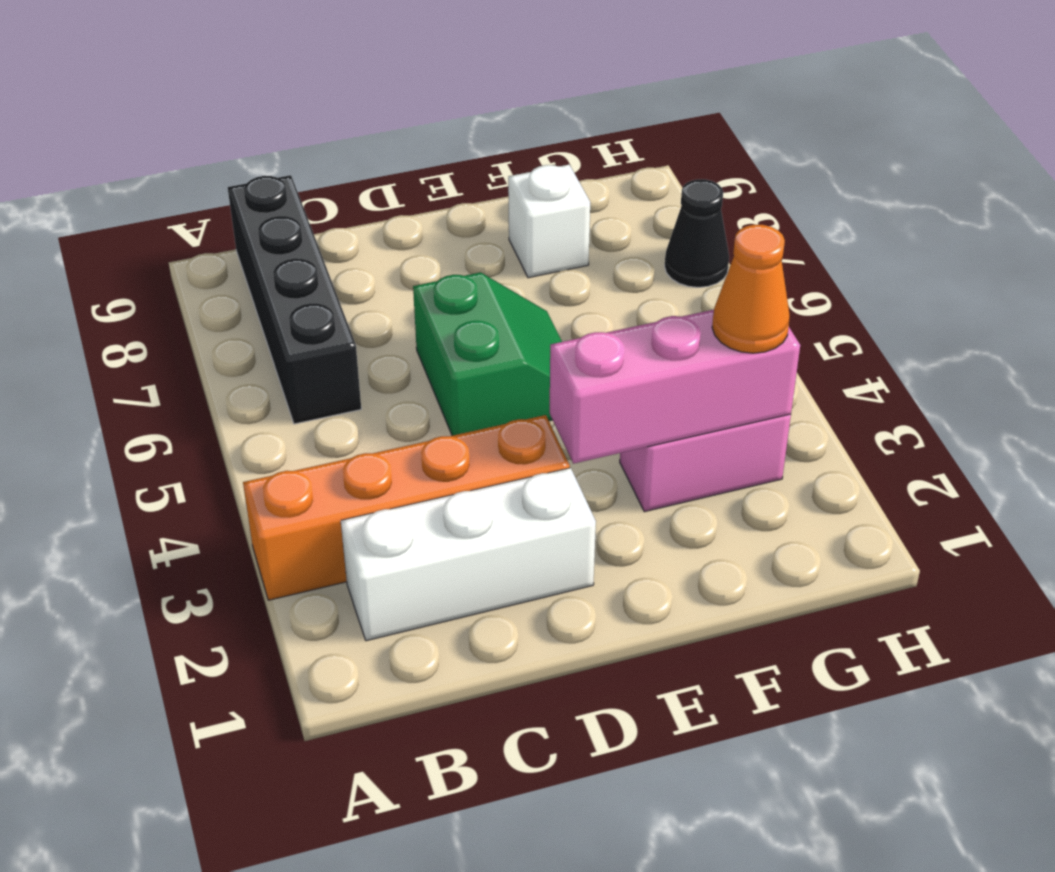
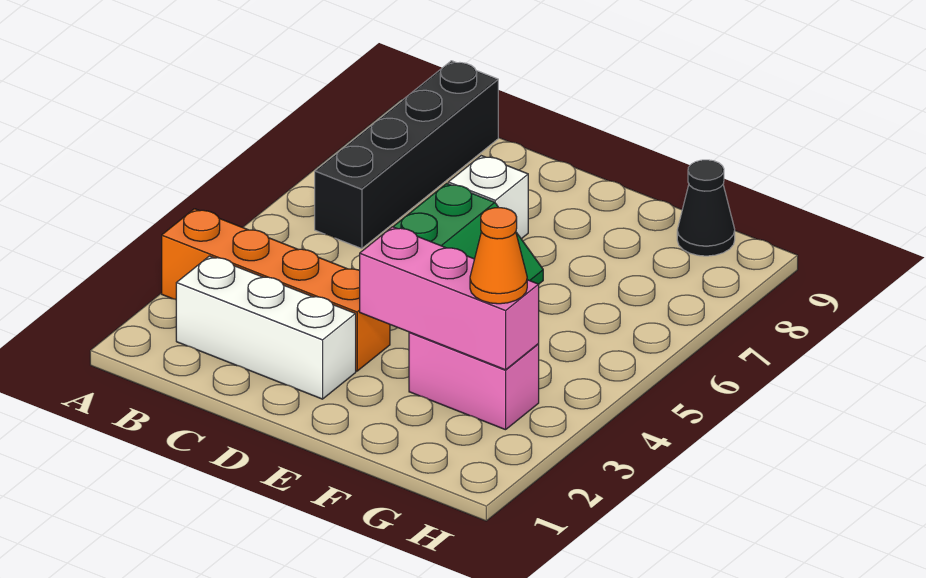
white brick F8 level 1 -> white brick D7 level 1
black cone H7 level 1 -> black cone G9 level 1

